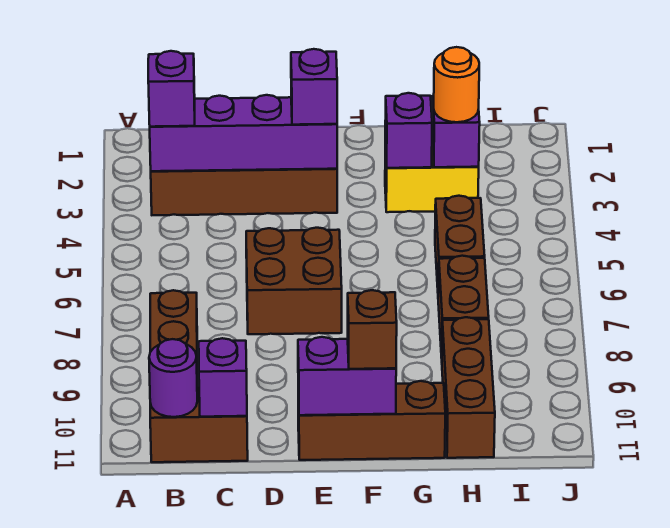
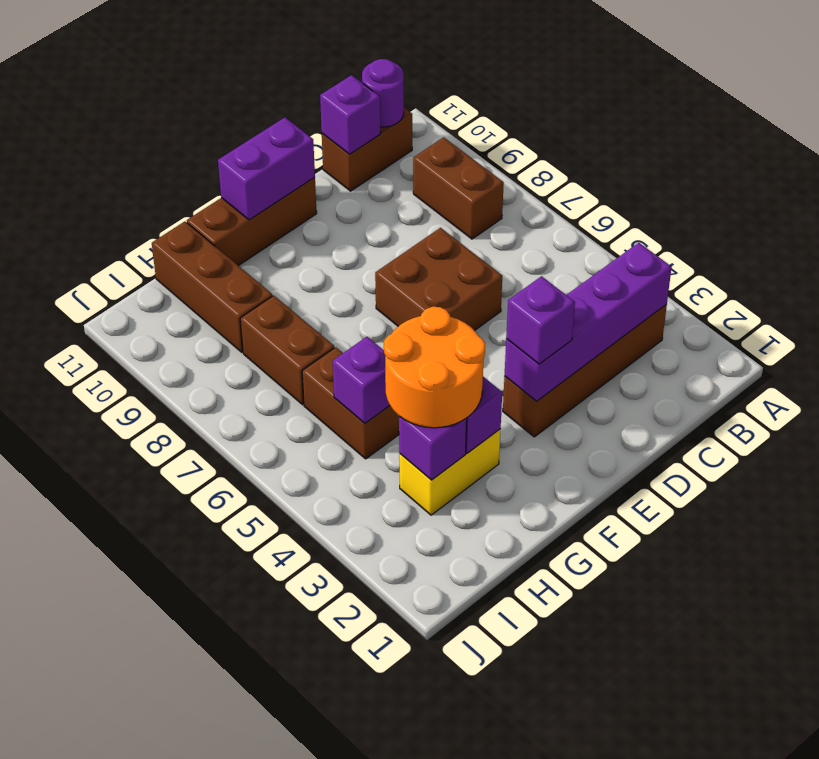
purple brick B3 level 3 -> purple brick H5 level 2
brown brick F11 level 3 -> none
orange round brick H3 level 3 -> orange round brick G3:H4 level 3

